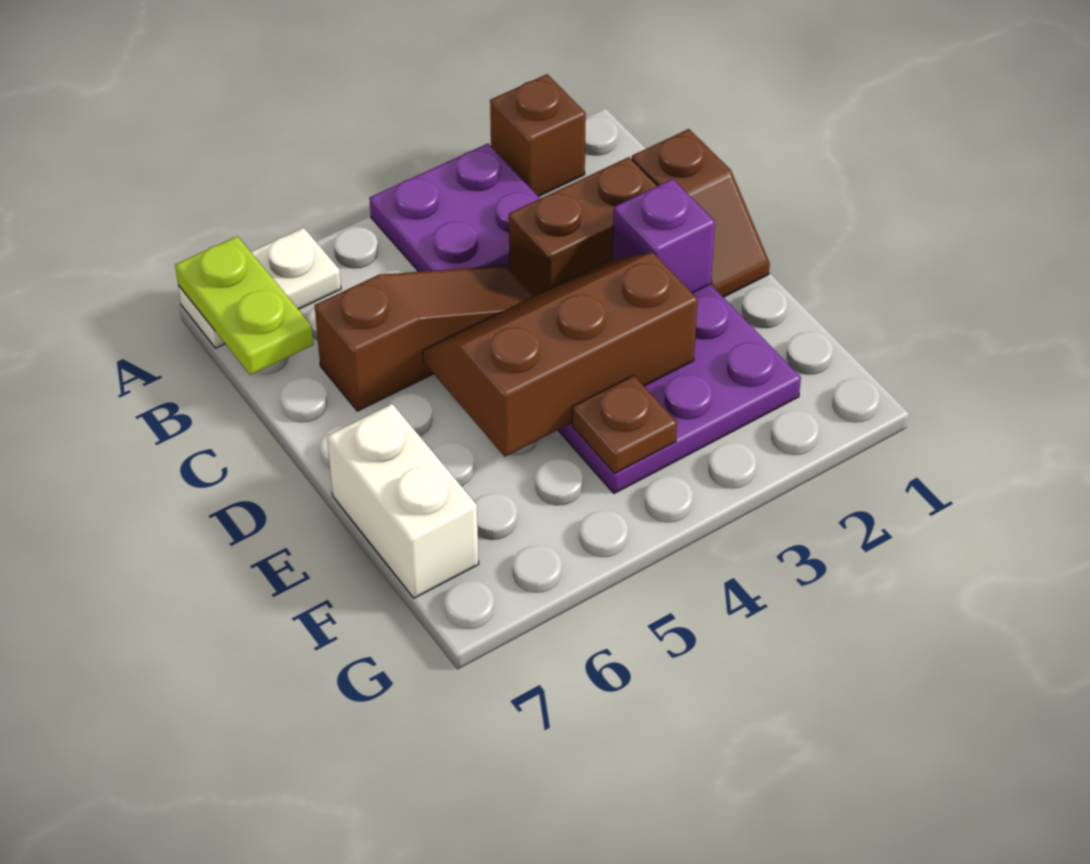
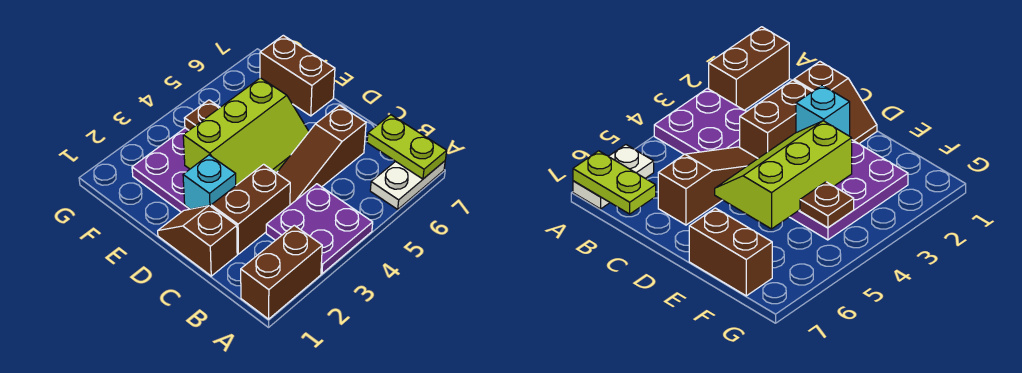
brown brick A2 level 1 -> brown brick A1:A2 level 1
purple brick D2 level 2 -> cyan brick D2 level 2
brown slope D3:E5 level 2 top E -> lime slope D3:E5 level 2 top E
white brick E7:F7 level 1 -> brown brick E7:F7 level 1

